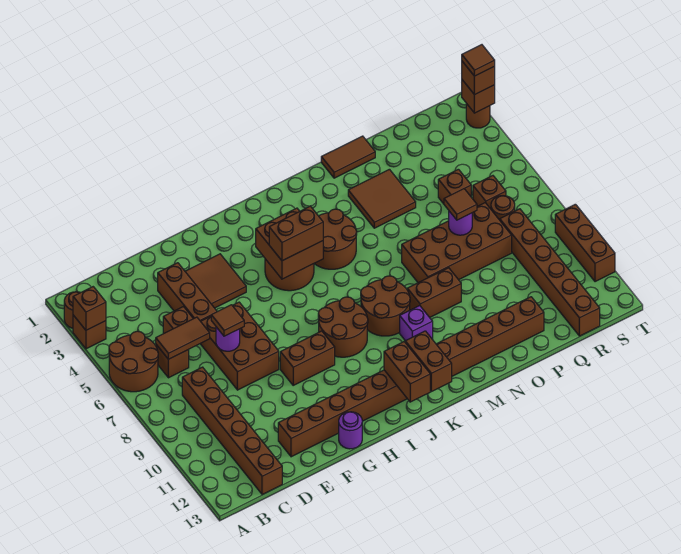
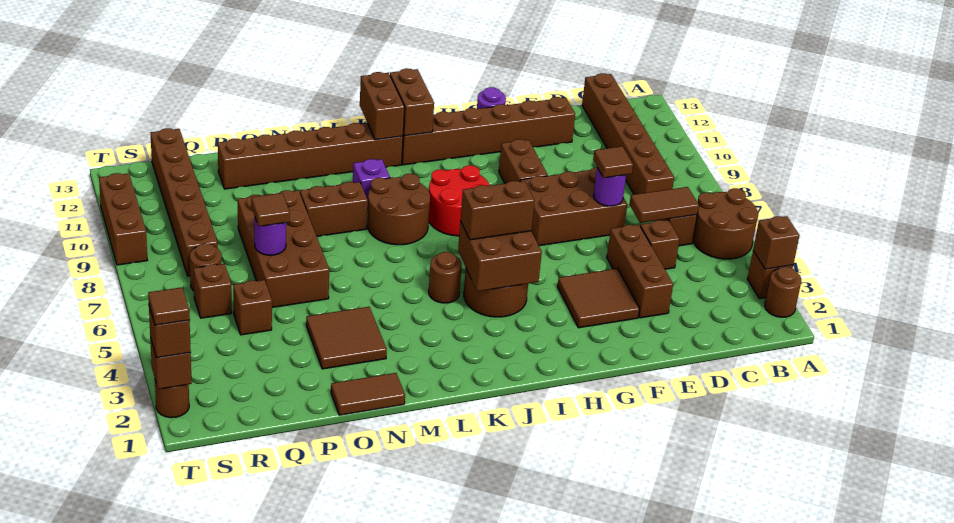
brown brick E6:F8 level 1 -> brown brick E7:G8 level 1
brown brick G9:H9 level 1 -> brown brick G9:G10 level 1
brown round brick I8:J9 level 1 -> red round brick I8:J9 level 1
brown round brick K4:L5 level 1 -> brown round brick K5 level 1
brown brick N7:Q8 level 1 -> brown brick O6:P9 level 1

